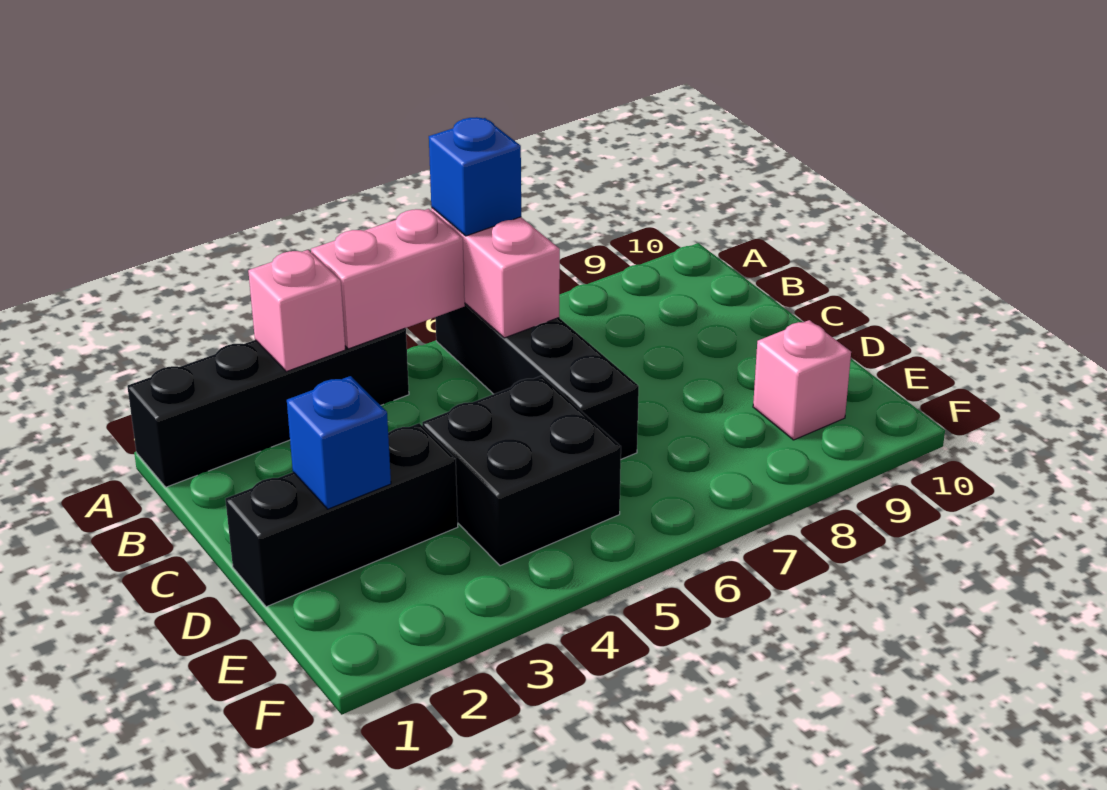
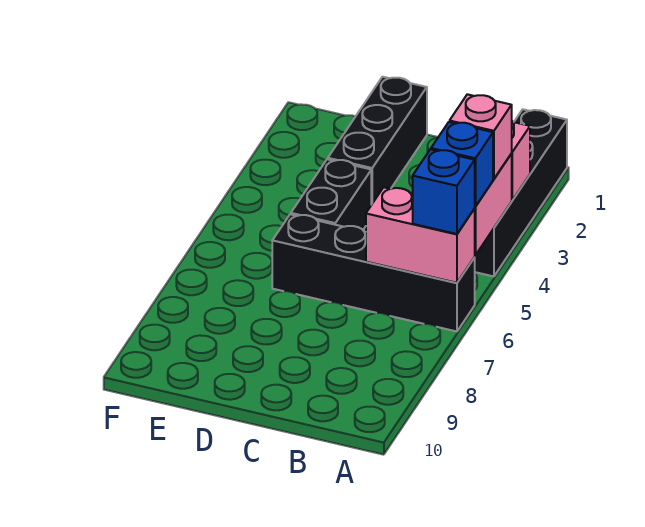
blue brick D2 level 2 -> blue brick A5 level 3
black brick D4:E5 level 1 -> black brick D4:D5 level 1
pink brick E9 level 1 -> pink brick A4 level 3

